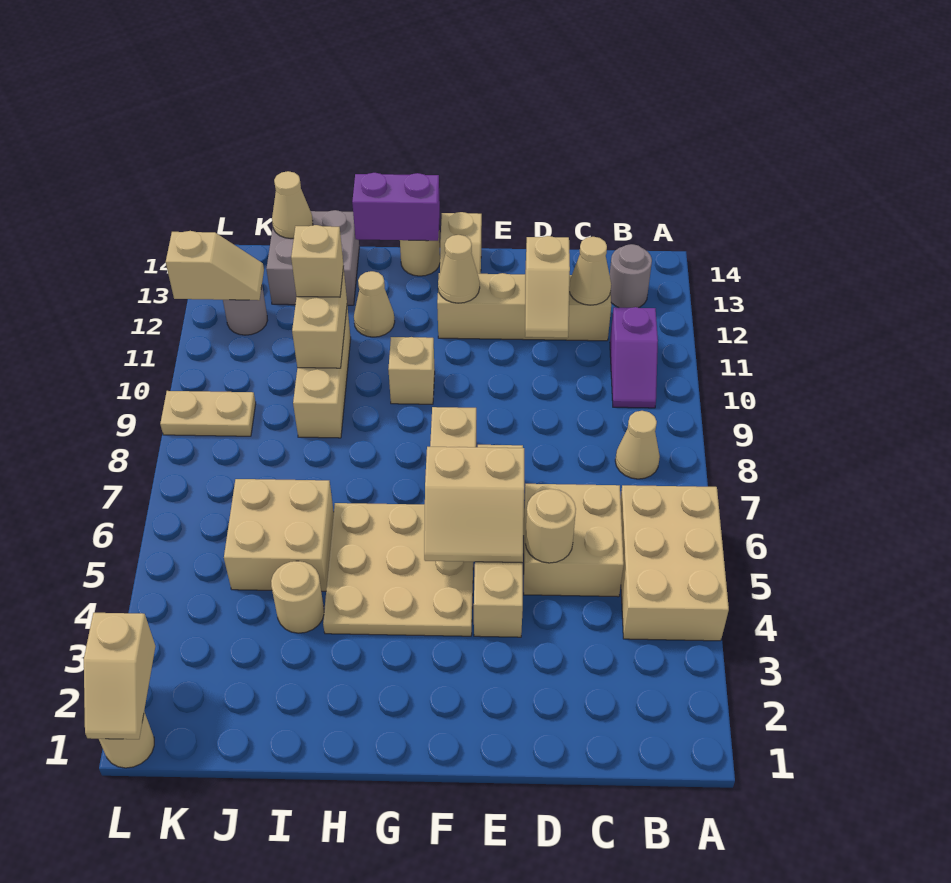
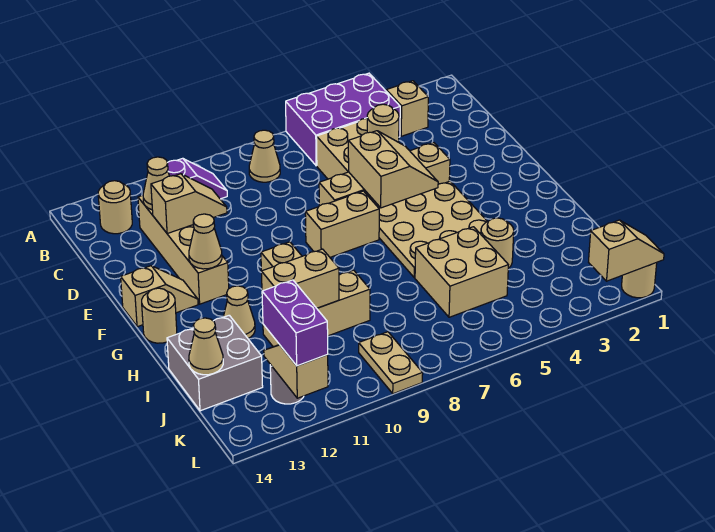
tan brick A4:B6 level 1 -> purple brick A4:B6 level 1
grey round brick B13 level 1 -> tan round brick B13 level 1
purple brick G14:H14 level 2 -> purple brick K12:L12 level 3
tan brick I11 level 3 -> tan brick B3 level 1

